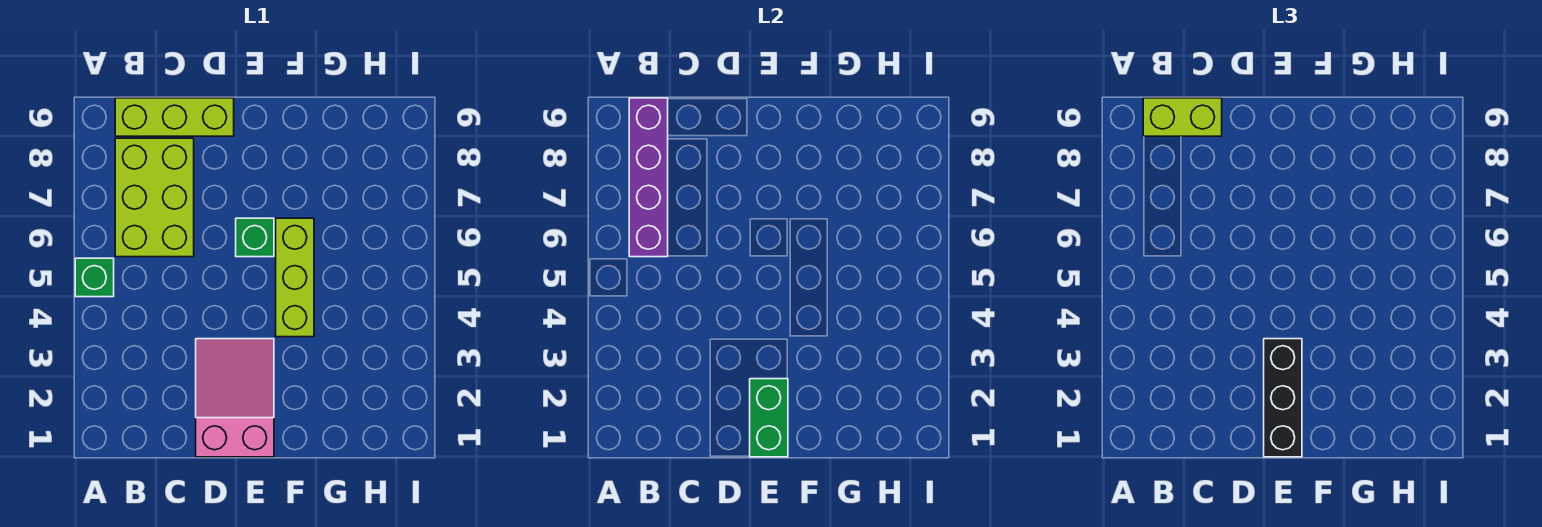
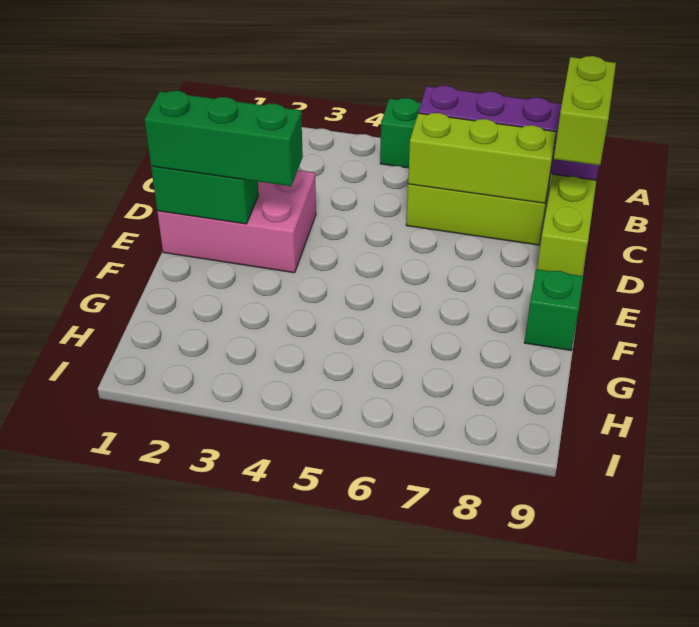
pink slope D1:E3 level 1 top 1 -> pink brick D1:E3 level 1
black brick E1:E3 level 3 -> green brick E1:E3 level 3
green brick E6 level 1 -> green brick F9 level 1
lime brick F4:F6 level 1 -> lime brick C6:C8 level 2

